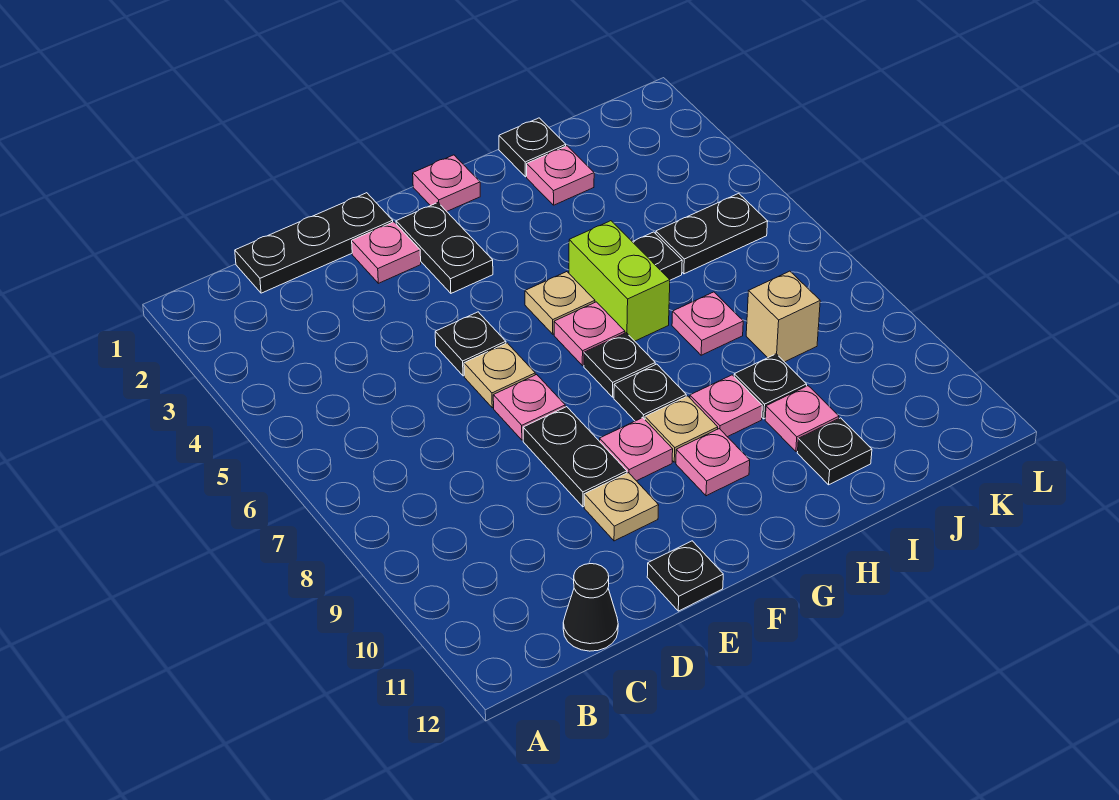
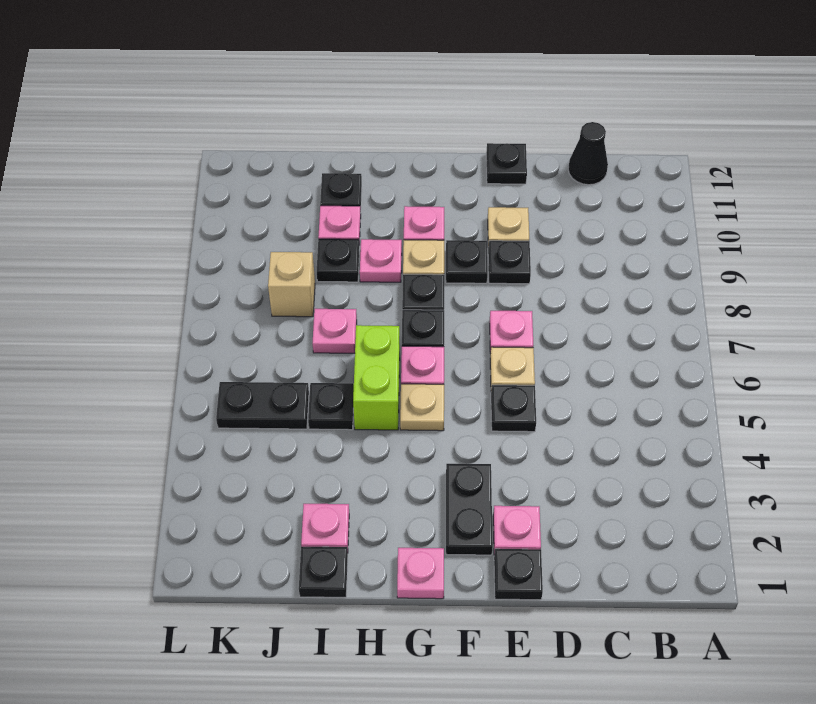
black plate C1:E1 level 1 -> black plate E1 level 1
black plate E8:E9 level 1 -> black plate E9 level 1
pink plate F9 level 1 -> black plate F9 level 1

